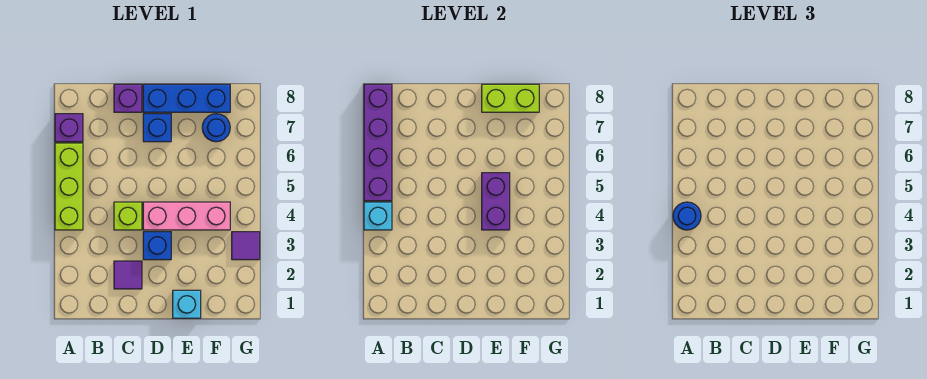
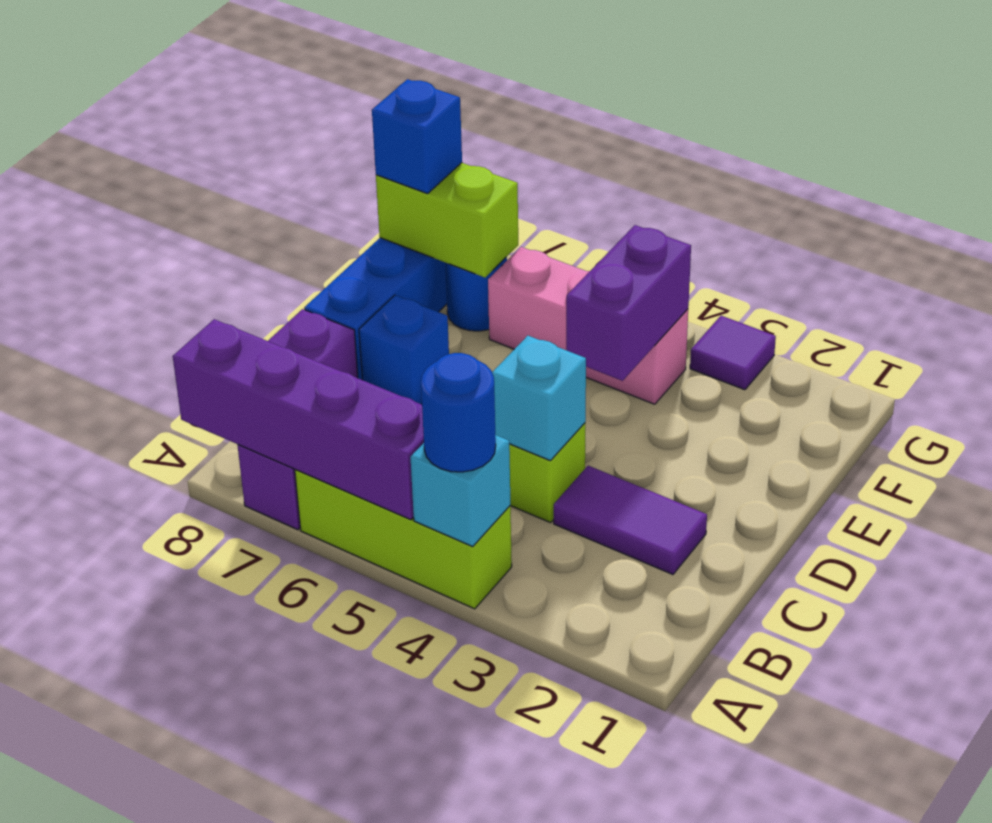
purple tile C2 level 1 -> purple tile C2:C3 level 1
blue brick D3 level 1 -> blue brick F8 level 3
pink brick D4:F4 level 1 -> pink brick F4:F6 level 1
cyan brick E1 level 1 -> cyan brick C4 level 2
purple brick E4:E5 level 2 -> purple brick E4:F4 level 2
lime brick E8:F8 level 2 -> lime brick F7:F8 level 2

